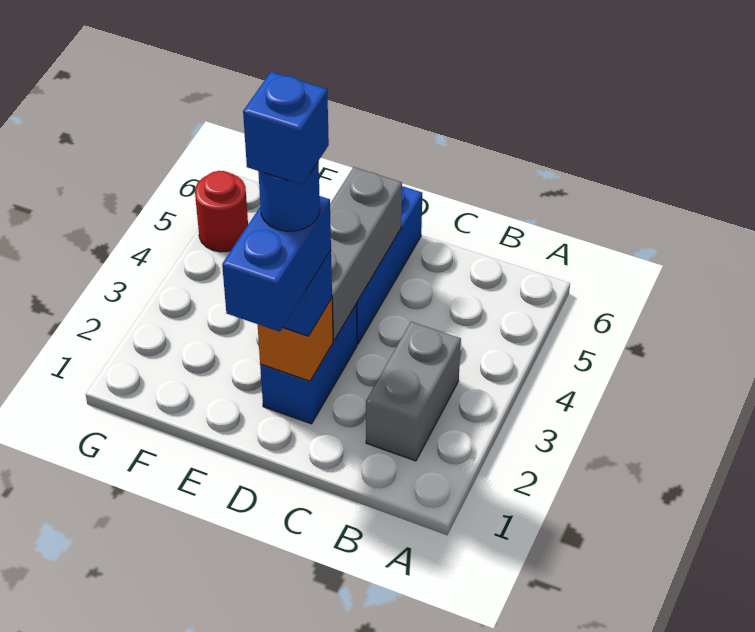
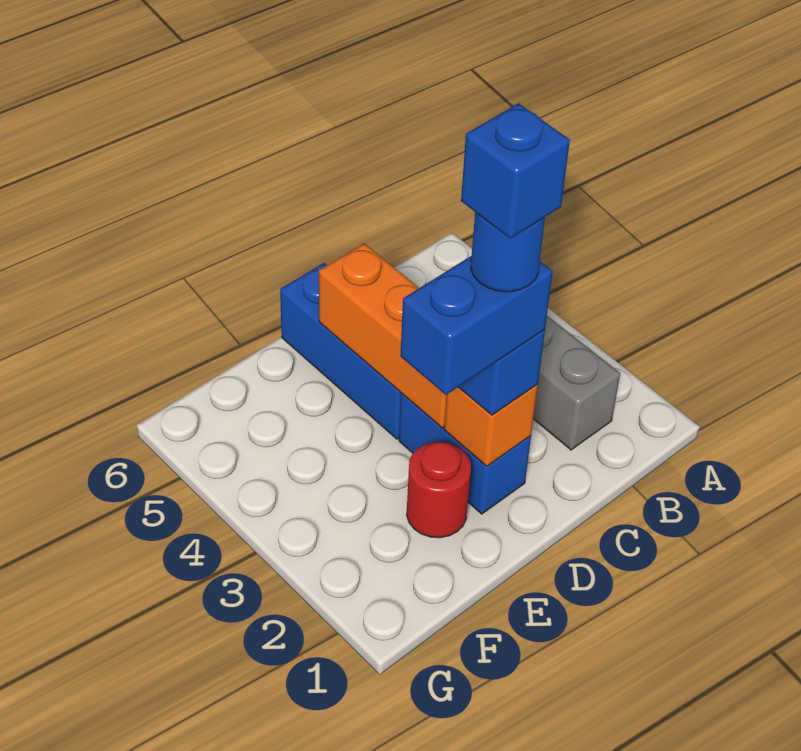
blue brick D1:D2 level 4 -> blue brick D2:E2 level 4
grey brick D3:D5 level 2 -> orange brick D3:D5 level 2
red round brick G5 level 1 -> red round brick E2 level 1

